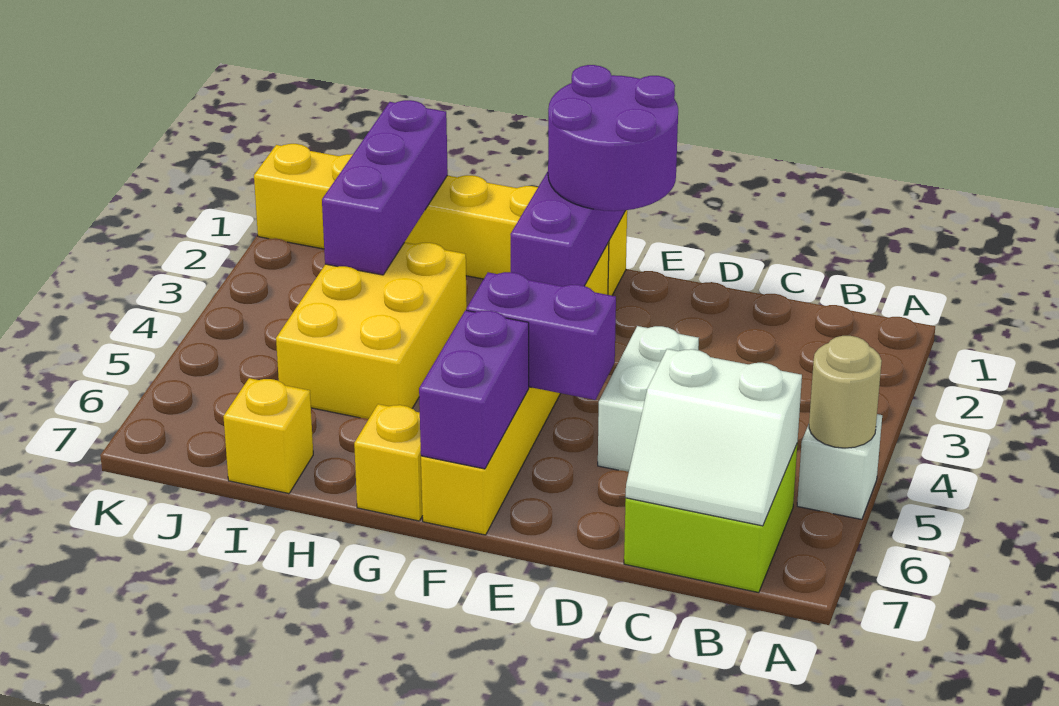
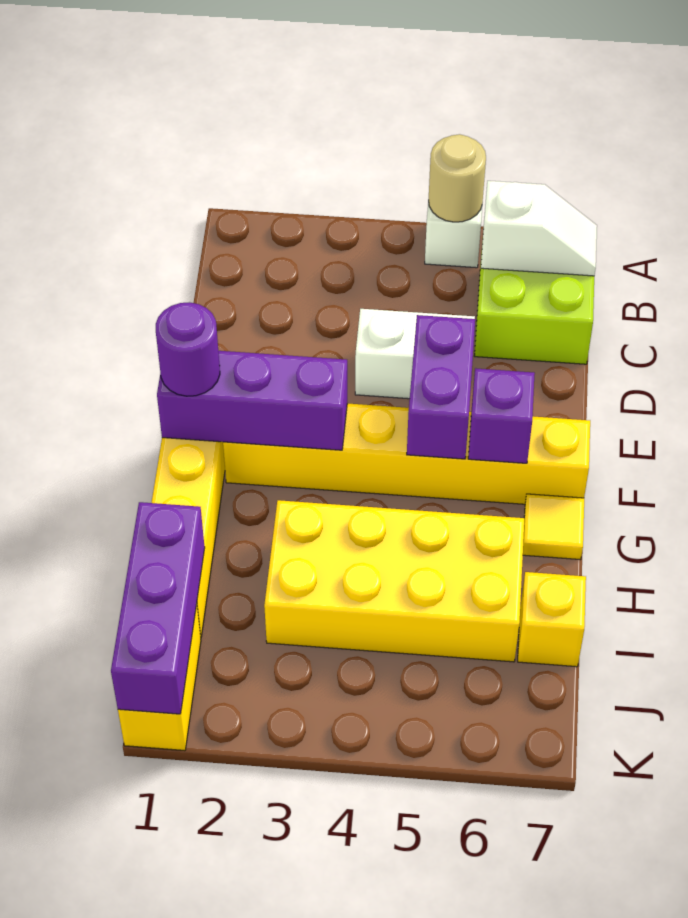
white slope B6:C7 level 2 top 6 -> white slope B6:B7 level 2 top 6
purple round brick E1:F2 level 3 -> purple round brick F1 level 3
purple brick F6:F7 level 2 -> purple brick F6 level 2
yellow brick G7 level 1 -> yellow tile G7 level 1
yellow brick H3:I5 level 1 -> yellow brick H3:I6 level 1
purple brick I1:I3 level 2 -> purple brick I1:K1 level 2

